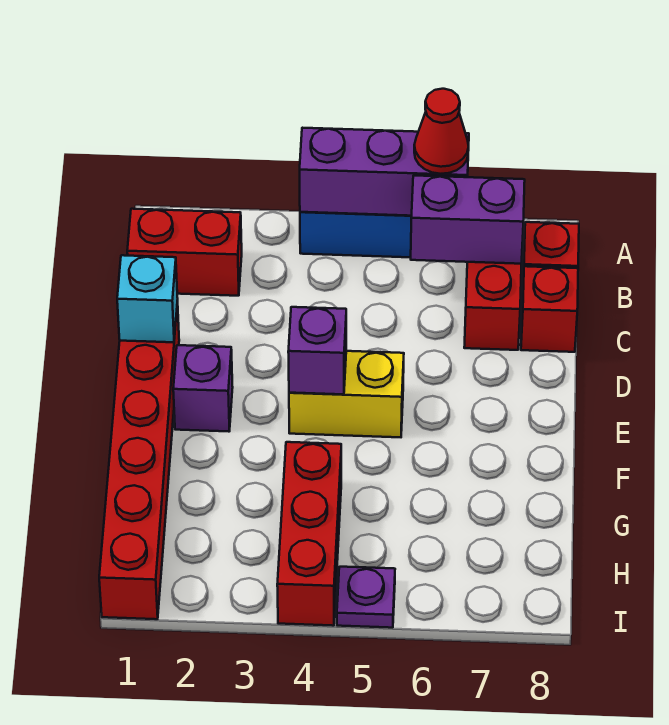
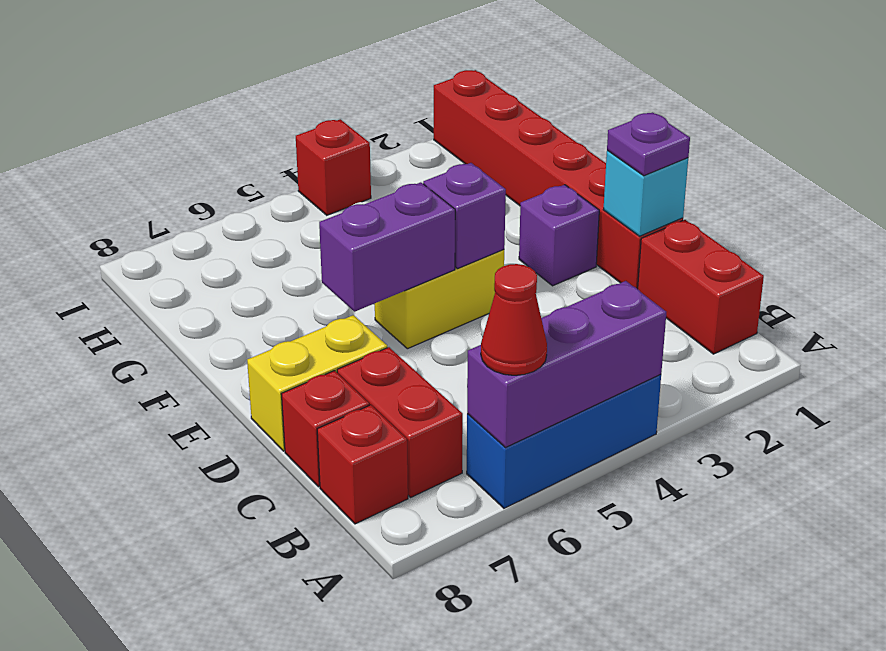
red brick B1:B2 level 1 -> red brick B1:C1 level 1
purple brick B6:B7 level 2 -> purple brick E5:E6 level 2
none -> yellow brick D7:D8 level 1
red brick G4:I4 level 1 -> red brick I4 level 1
purple plate I5 level 1 -> purple plate D1 level 3

